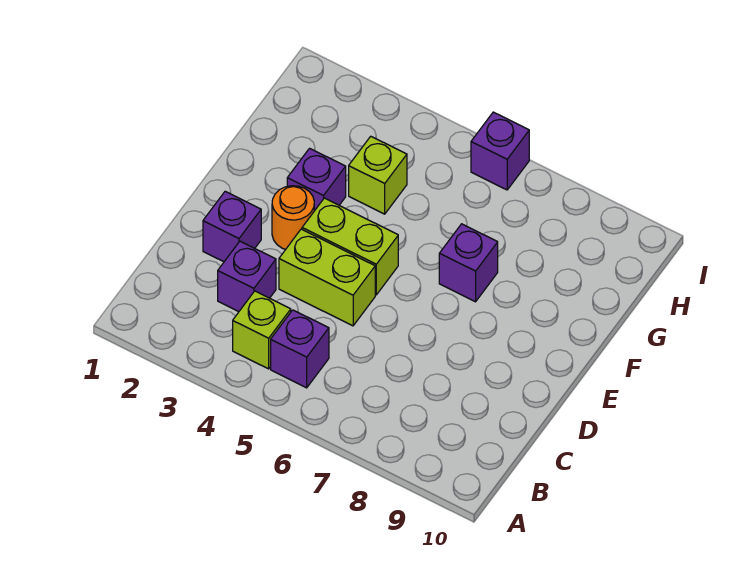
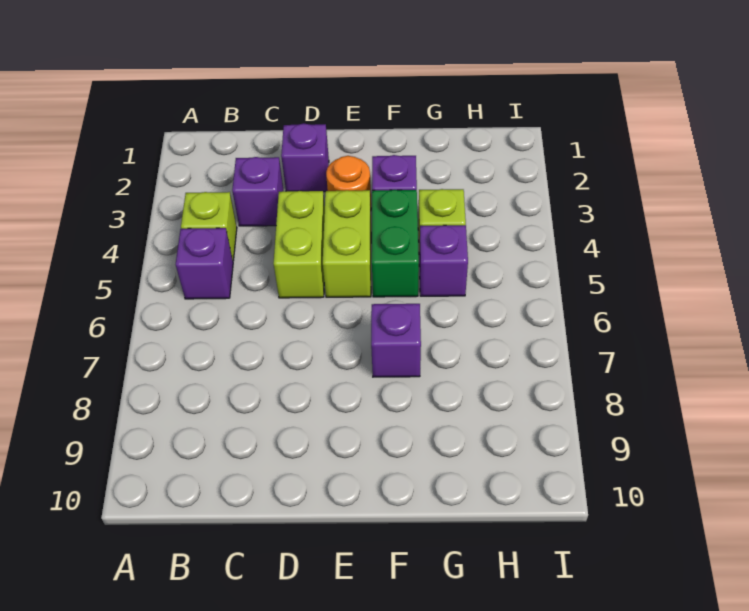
none -> green brick F4:F5 level 1
purple brick I6 level 1 -> purple brick G5 level 1

